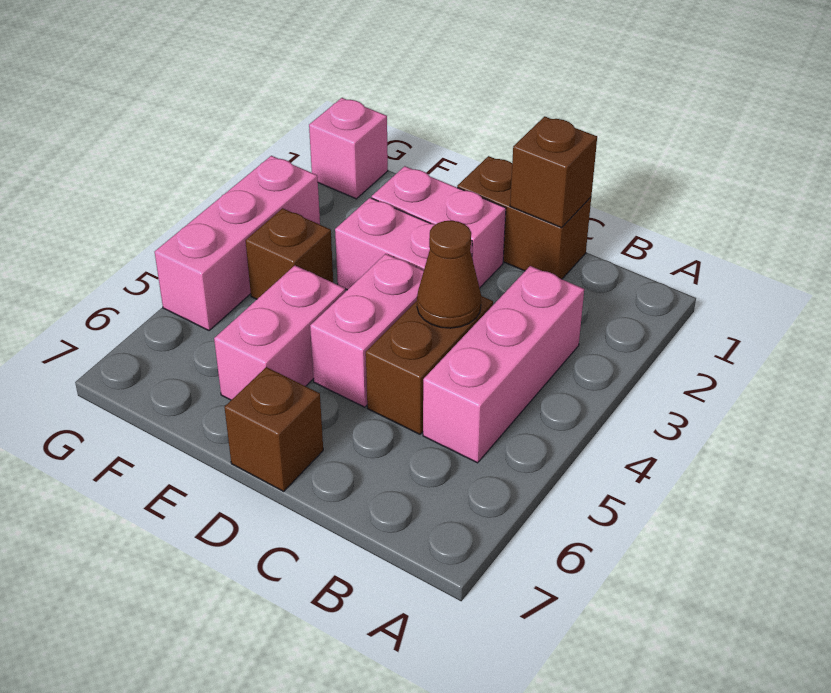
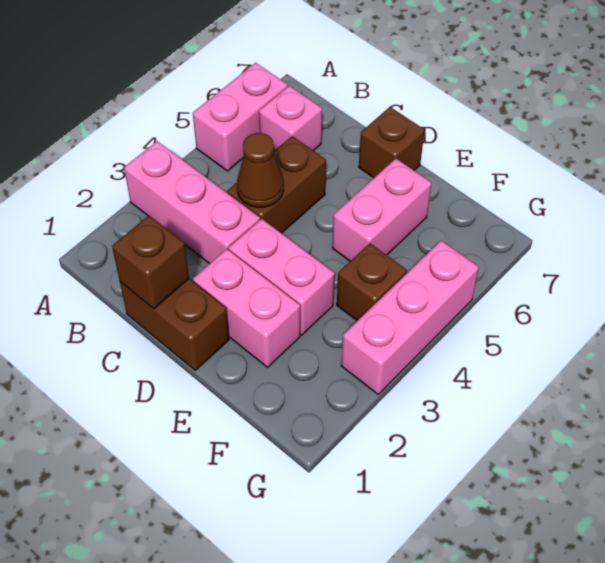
pink brick B3:B5 level 1 -> pink brick A3:C3 level 1
pink brick D4:D5 level 1 -> pink brick A5:A6 level 1
pink brick G1 level 1 -> pink brick B6 level 1

